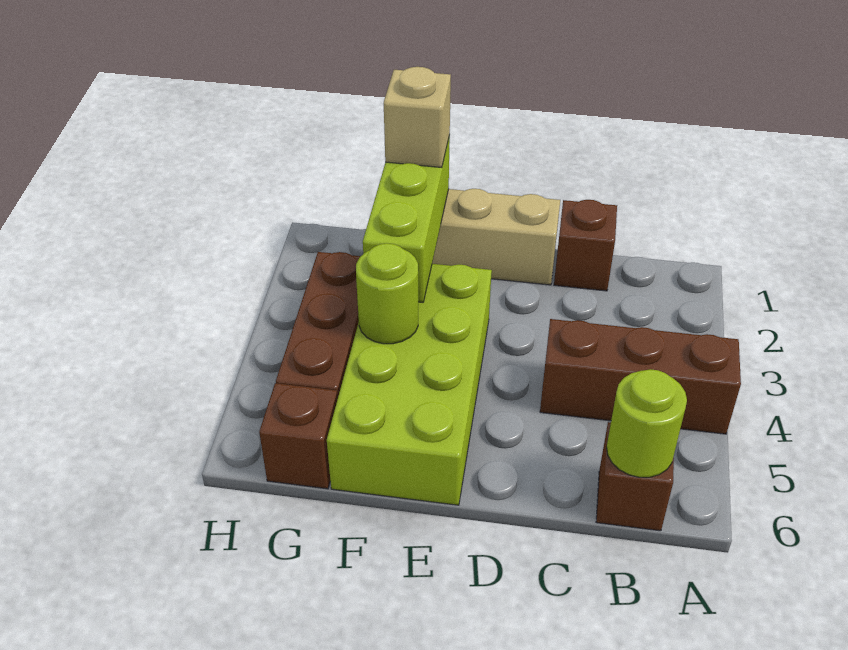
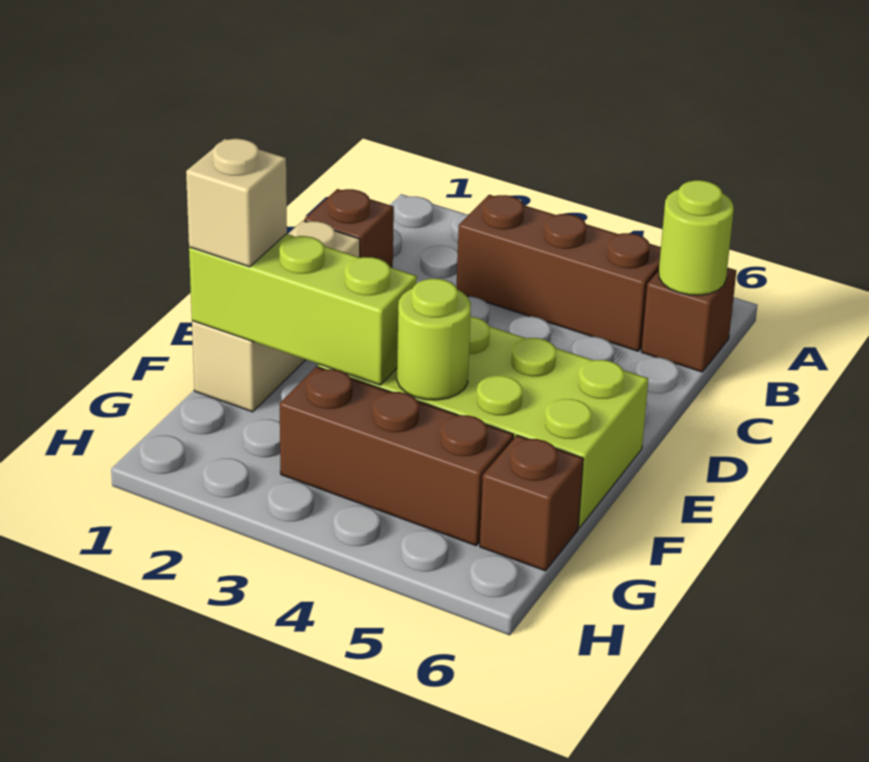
brown brick A4:C4 level 1 -> brown brick B3:B5 level 1

